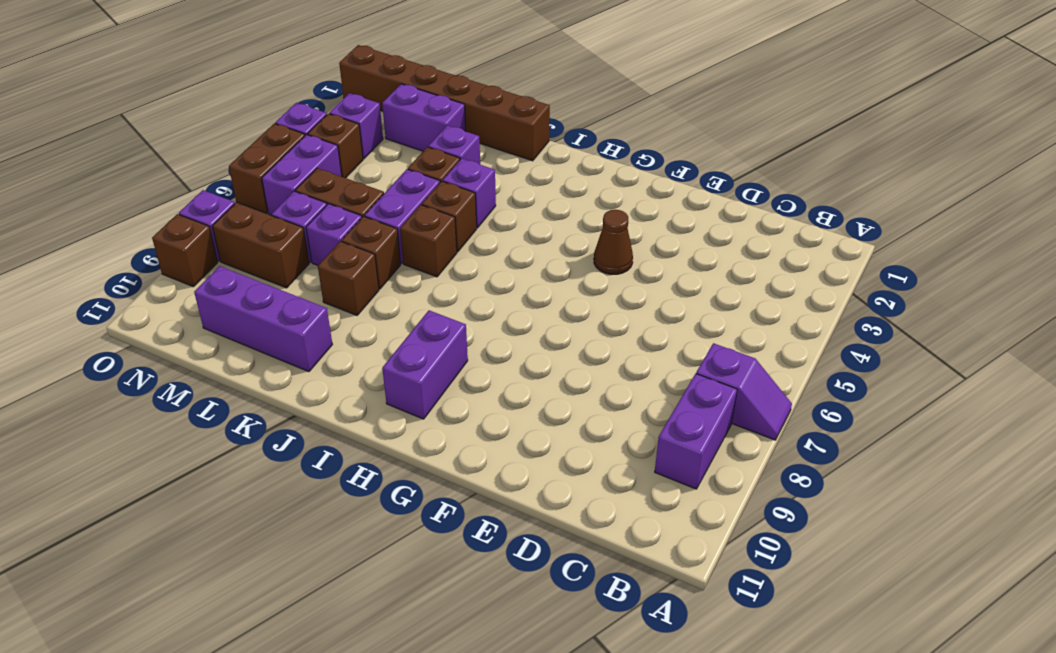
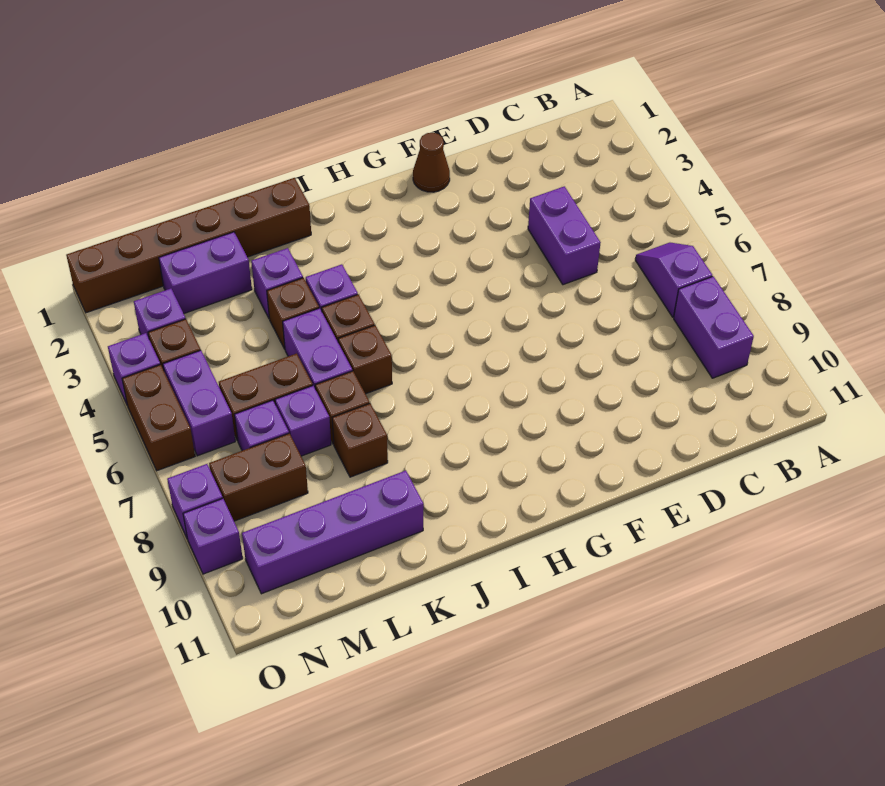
purple slope A7:B7 level 1 top B -> purple slope B6:B7 level 1 top 7
brown cone F4 level 1 -> brown cone F1 level 1
purple brick H9:H10 level 1 -> purple brick D4:D5 level 1
purple brick K10:M10 level 1 -> purple brick K10:N10 level 1
brown brick O9 level 1 -> purple brick O9 level 1

